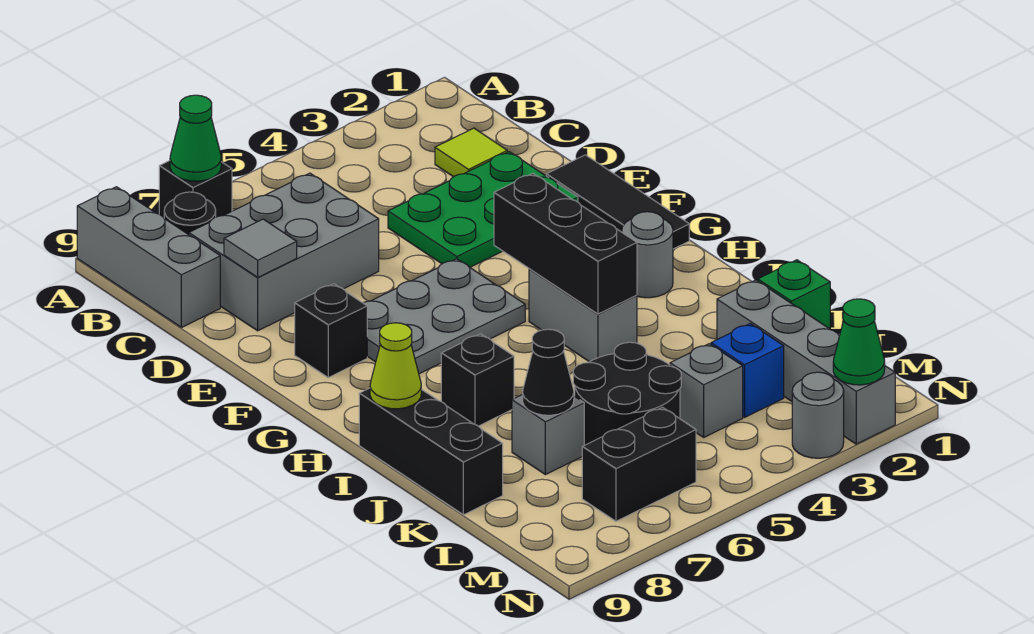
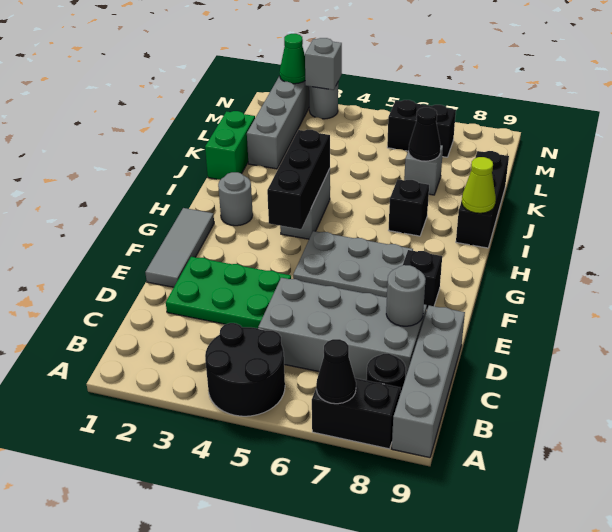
black brick A7 level 1 -> black brick A7:A8 level 1
green cone A7 level 2 -> black cone A7 level 2
grey brick A9:C9 level 1 -> grey brick A9:D9 level 1
lime tile C2 level 1 -> none
grey brick C6:D8 level 1 -> grey brick C5:D8 level 1
grey tile D8 level 2 -> grey round brick D8 level 2
black tile E1:G1 level 1 -> grey tile E1:G1 level 1
green brick K1 level 1 -> green brick J1:K1 level 1
black round brick K5:L6 level 1 -> black round brick A4:B5 level 1
blue brick L3 level 1 -> none
grey brick L4 level 1 -> grey brick N3 level 2

